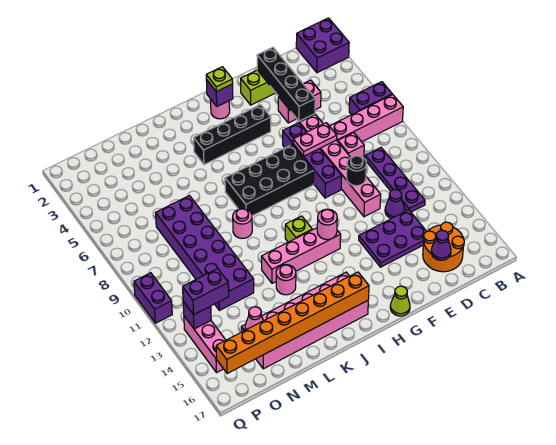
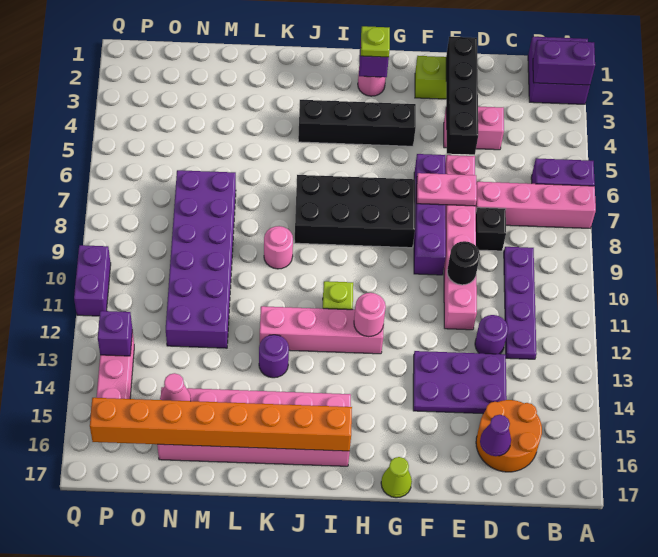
pink brick D8 level 1 -> black brick D8 level 1
purple cone D12 level 1 -> purple round brick D12 level 1
pink round brick K13 level 1 -> purple round brick K13 level 1
purple brick O13:P13 level 3 -> purple brick A2:B2 level 2

